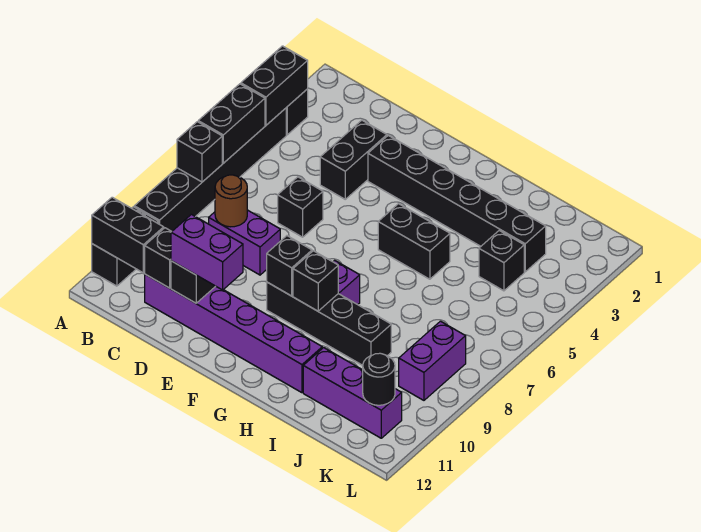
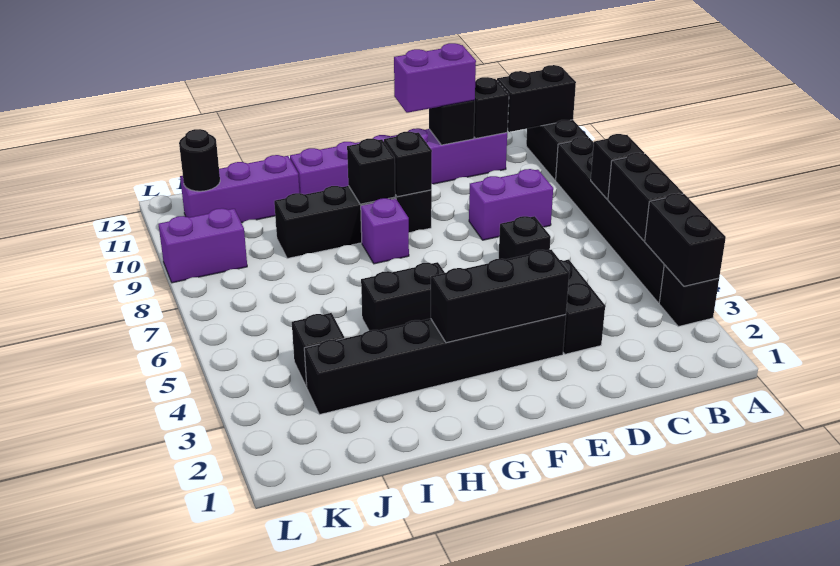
brown round brick C8 level 2 -> none
none -> black brick E3:G3 level 2
purple brick K8:K9 level 1 -> purple brick K9:L9 level 1

